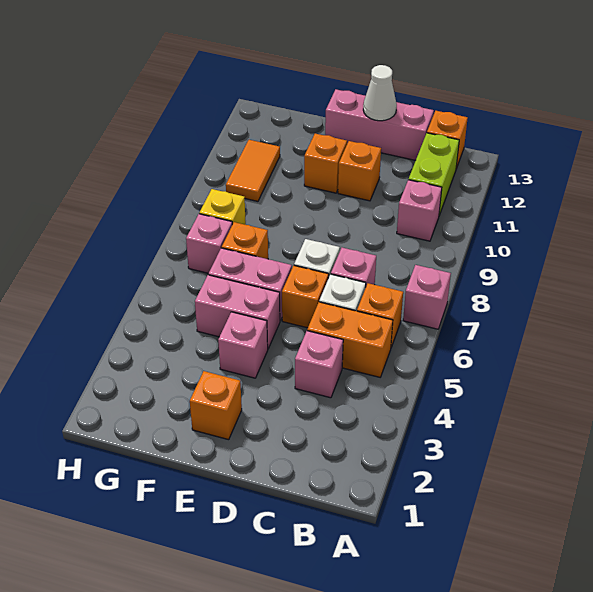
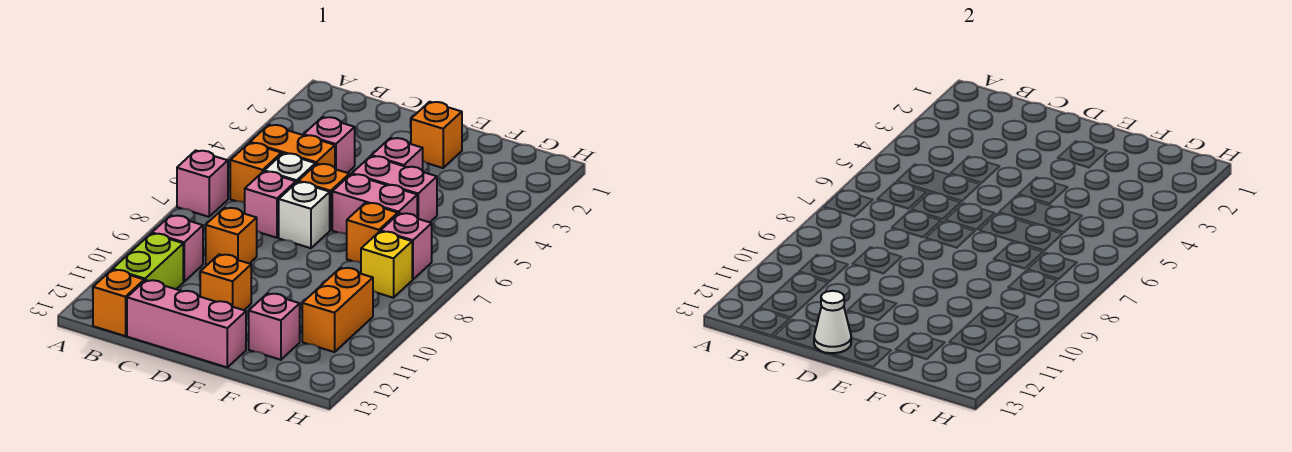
orange brick E11 level 1 -> orange brick C9 level 1
none -> pink brick F12 level 1
orange tile G10:G11 level 1 -> orange brick G10:G11 level 1

